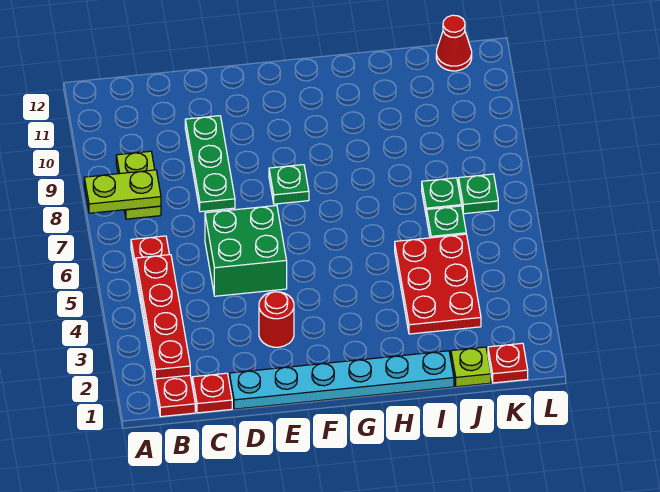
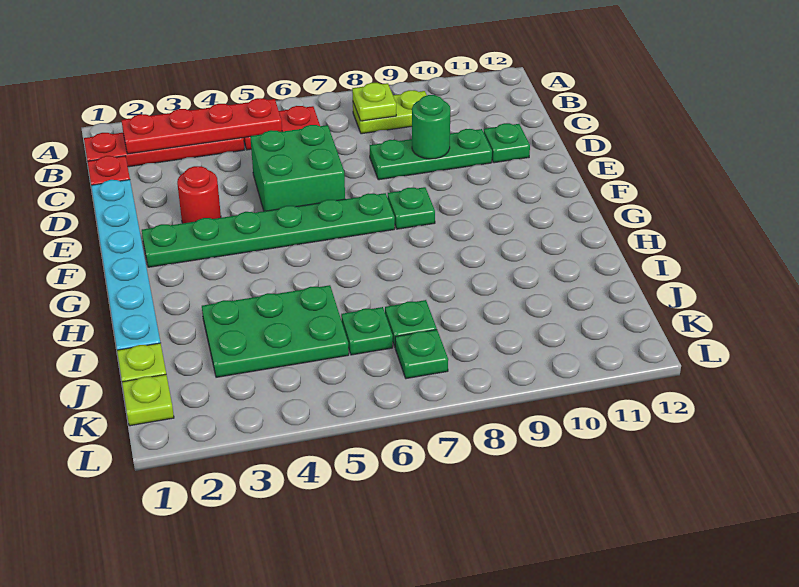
lime plate A8:B8 level 2 -> lime plate B8 level 2
none -> green round brick D9 level 2
none -> green plate D11 level 1
none -> green plate F2:F7 level 1
red plate I3:J5 level 1 -> green plate I3:J5 level 1
red plate K1 level 1 -> lime plate K1 level 1
red cone K12 level 1 -> none

